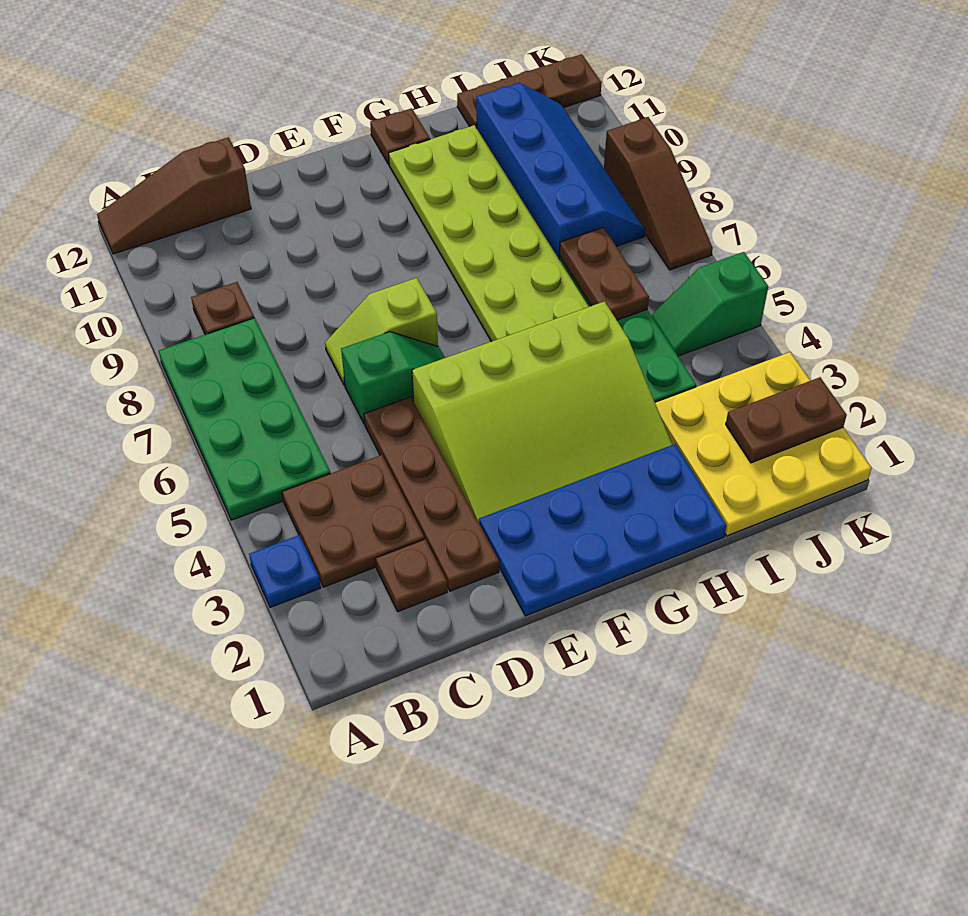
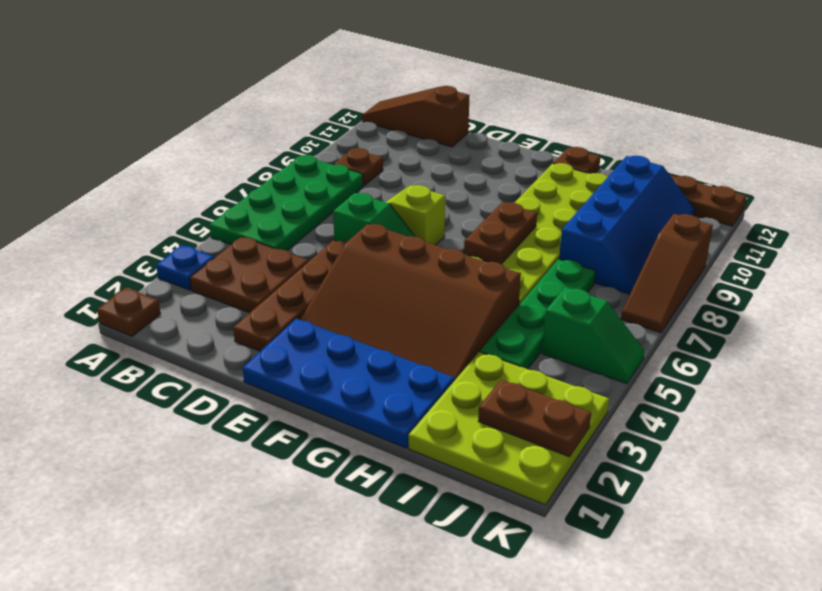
brown plate C2 level 1 -> brown plate A1 level 1
lime slope E3:H5 level 1 top 5 -> brown slope E3:H5 level 1 top 5
yellow plate I1:K3 level 1 -> lime plate I1:K3 level 1
brown plate I6:I7 level 2 -> brown plate G7:G8 level 2
green slope J5:K5 level 1 top K -> green slope J5:K5 level 1 top J

